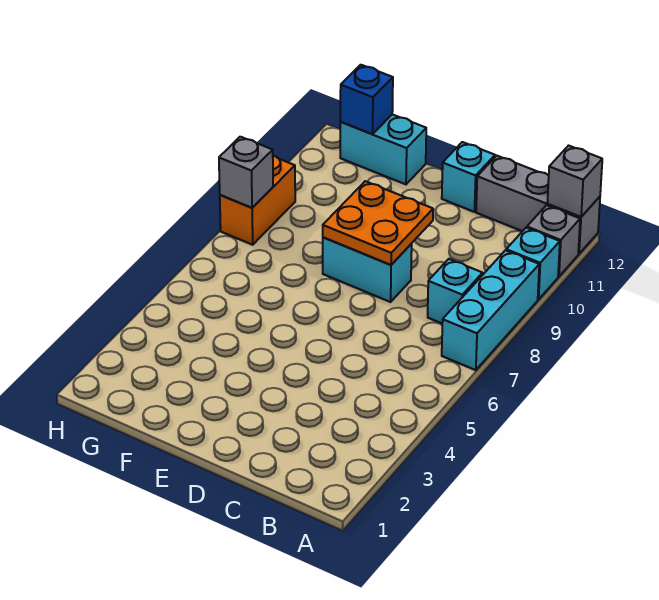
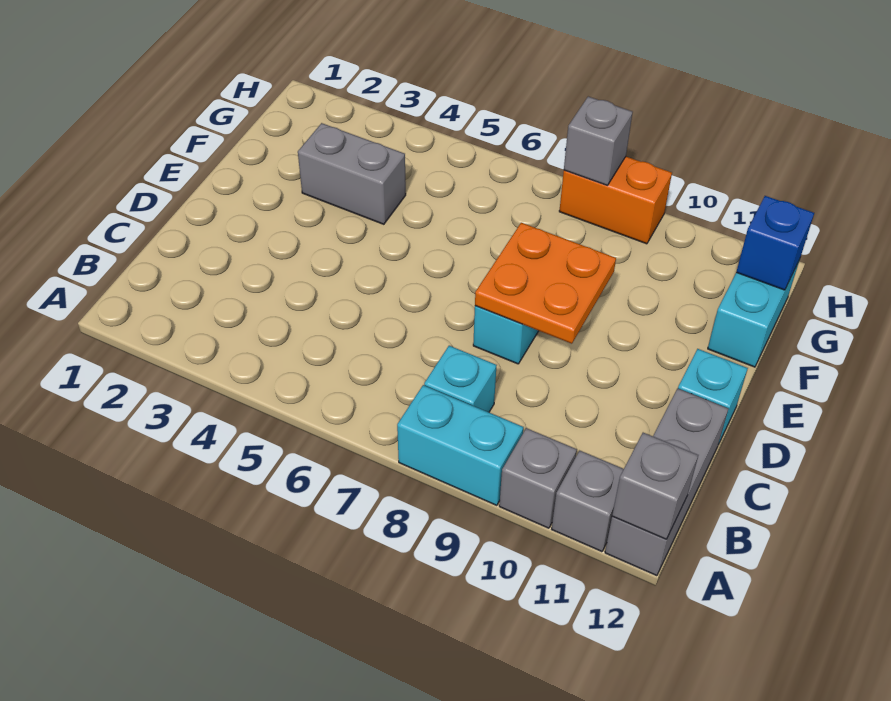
cyan brick A7:A9 level 1 -> cyan brick A8:A9 level 1
cyan brick A10 level 1 -> grey brick A10 level 1
none -> grey brick F3:F4 level 1

